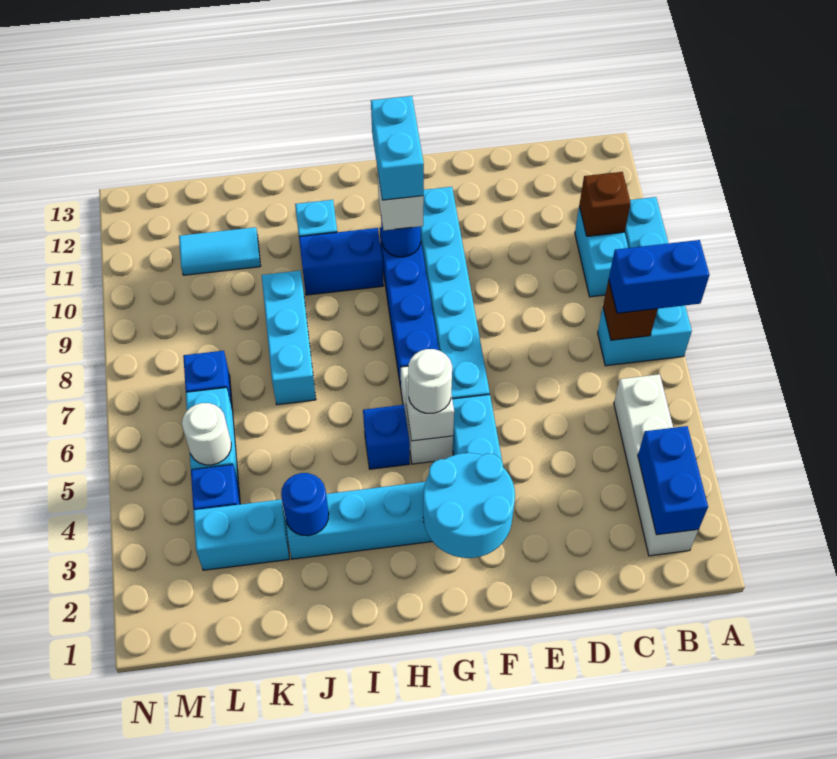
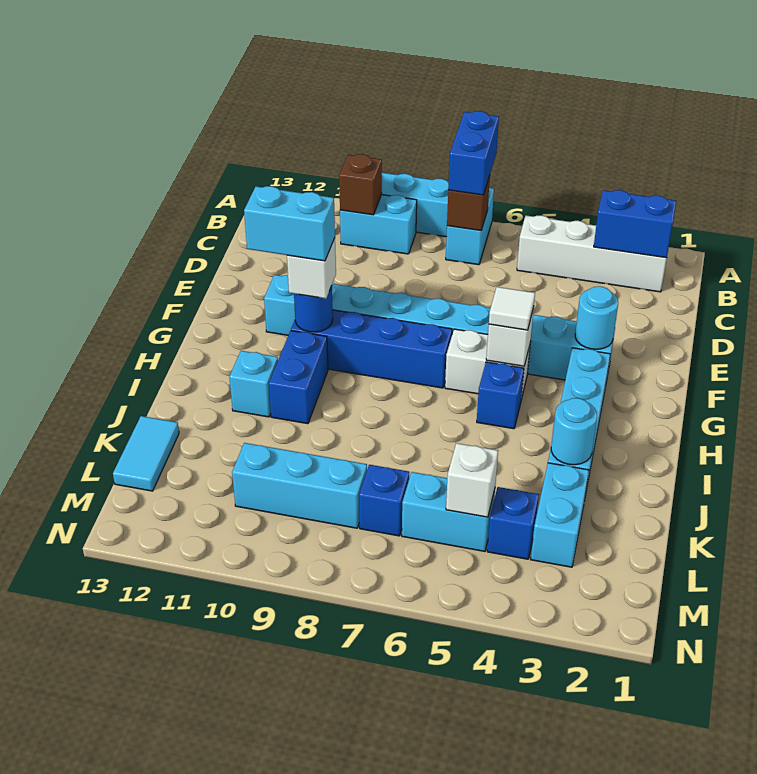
cyan round brick F2:G3 level 2 -> cyan round brick F3 level 2
white round brick G5 level 3 -> white tile G5 level 3
blue round brick J3 level 2 -> cyan round brick J3 level 2
cyan brick J7:J9 level 1 -> cyan brick L8:L10 level 1
cyan tile K11:L11 level 1 -> cyan tile K13:L13 level 1
white round brick L5 level 2 -> white brick L5 level 2

